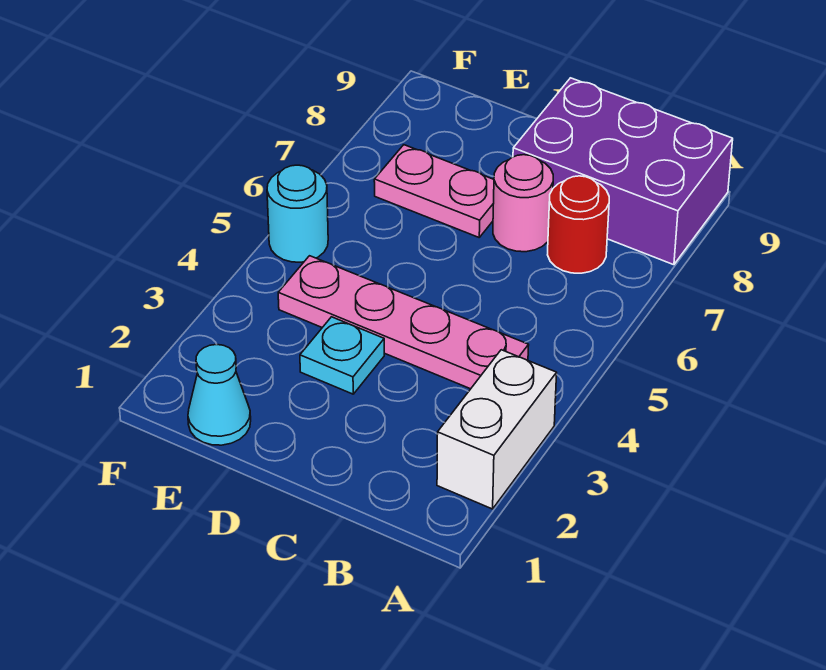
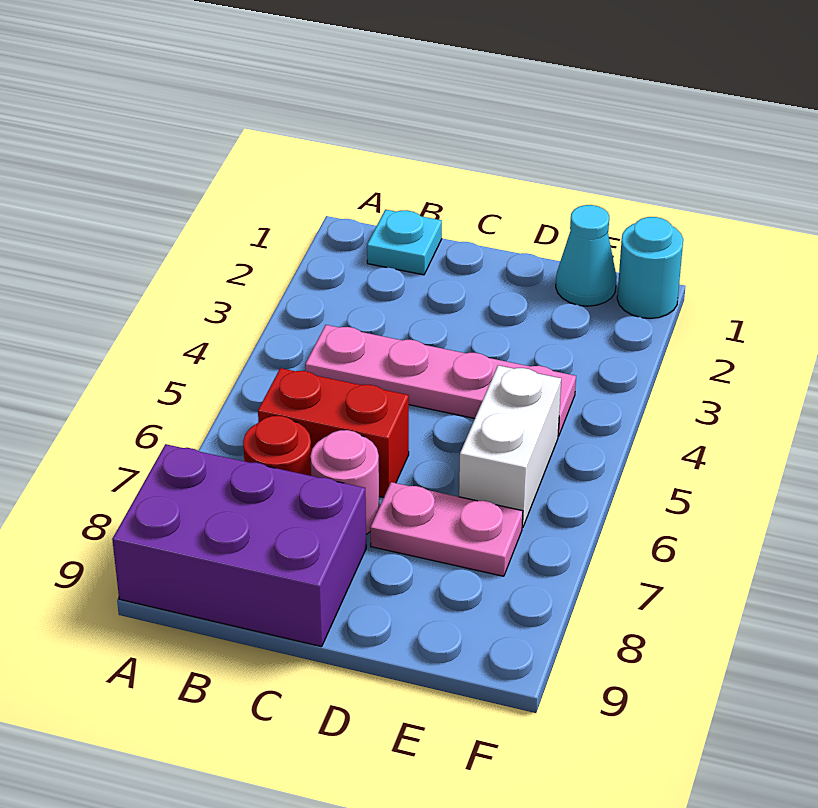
white brick A2:A3 level 1 -> white brick E5:E6 level 1
none -> red brick B6:C6 level 1
cyan plate D3 level 1 -> cyan plate B1 level 1
cyan round brick F5 level 1 -> cyan round brick F1 level 1

